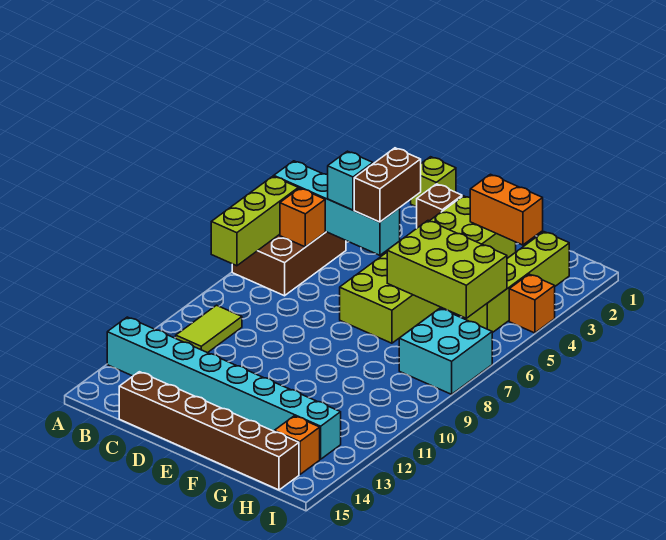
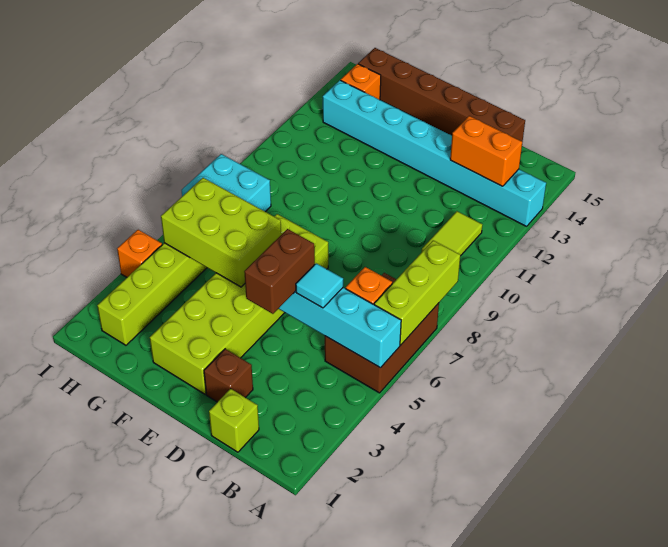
cyan brick C5 level 3 -> cyan tile C5 level 3
orange brick F2:G2 level 2 -> orange brick B13:C13 level 2

